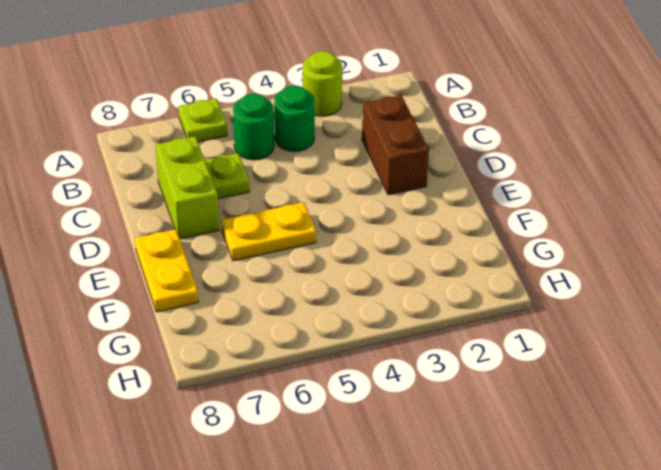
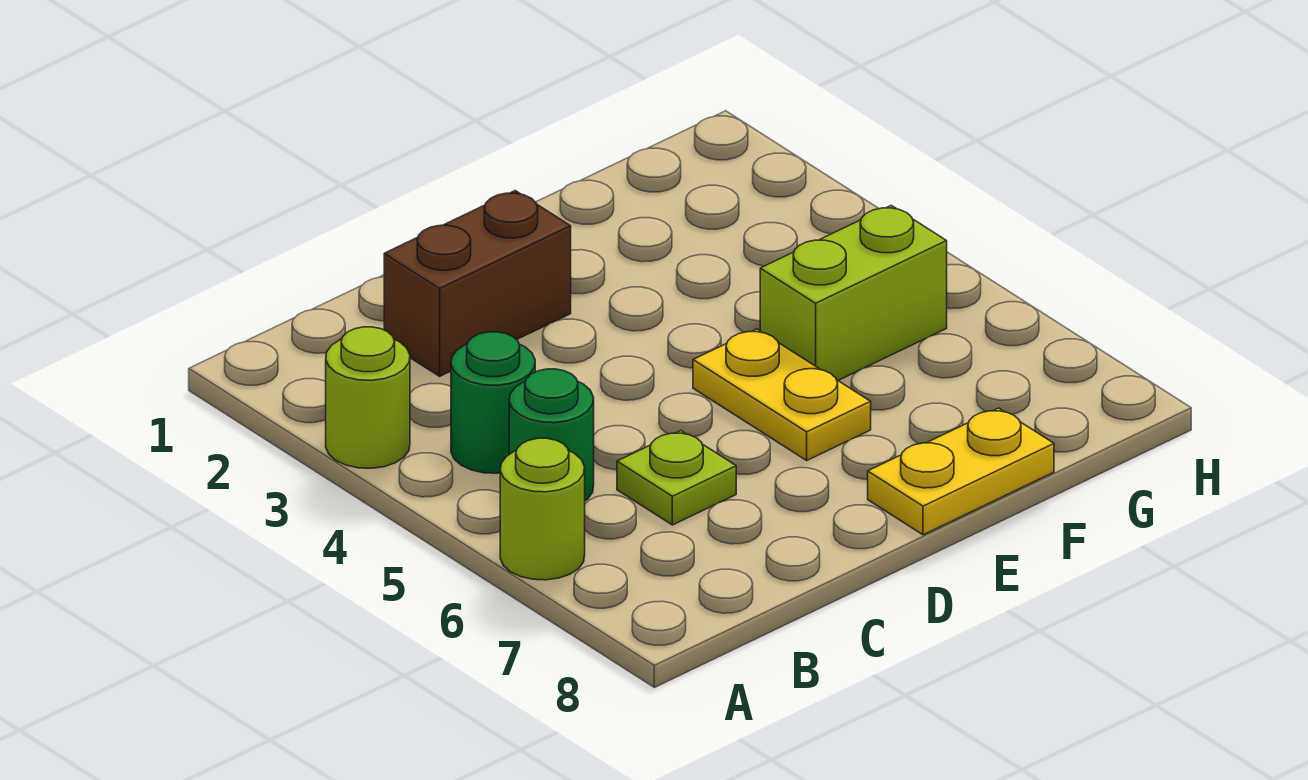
lime plate A6 level 1 -> lime round brick A6 level 1
lime brick C7:D7 level 1 -> lime brick F5:G5 level 1

